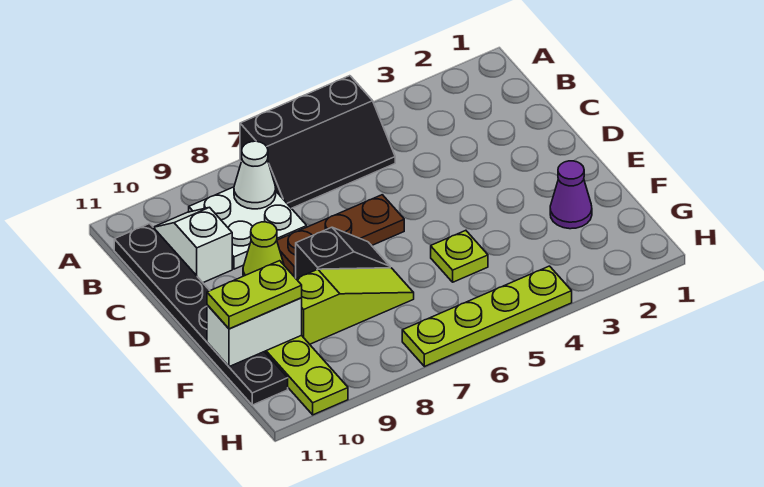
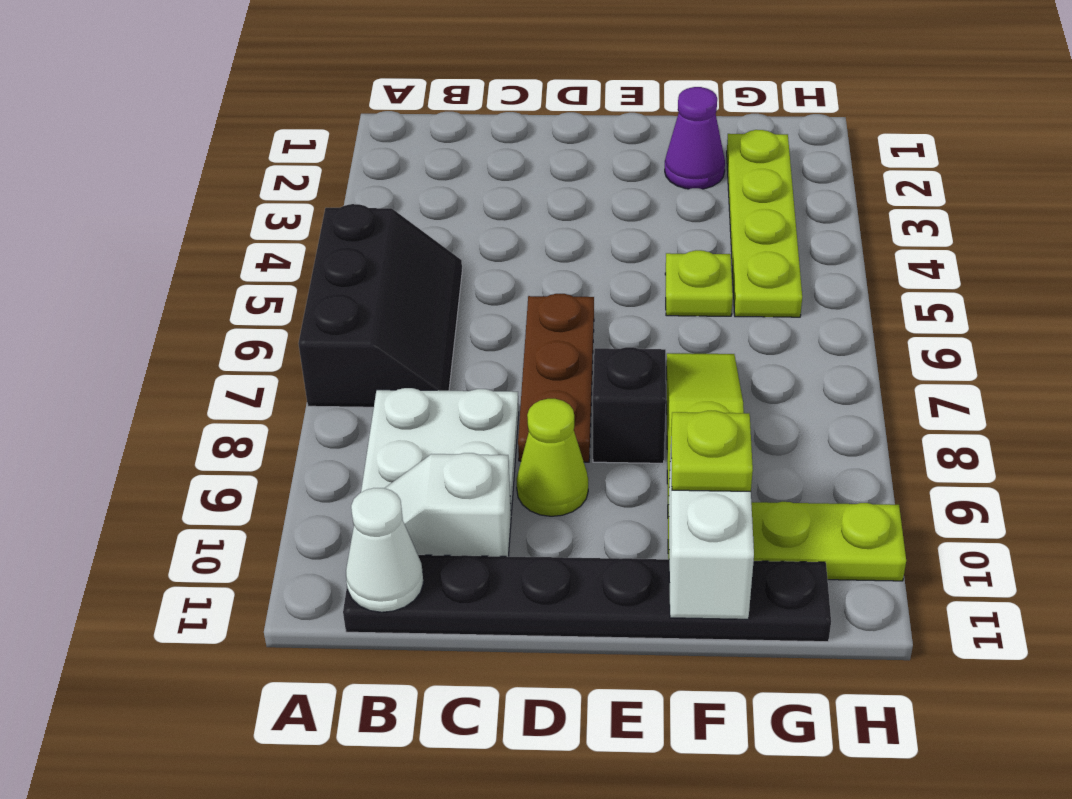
white cone B8 level 2 -> white cone B11 level 2
lime plate F10:F11 level 3 -> lime plate F10 level 3
lime plate H4:H7 level 1 -> lime plate G2:G5 level 1

